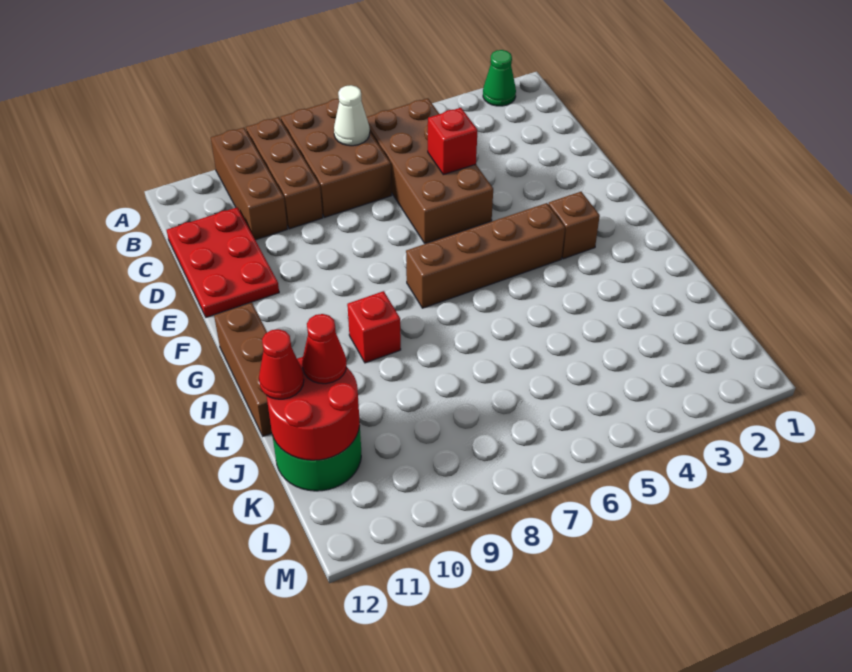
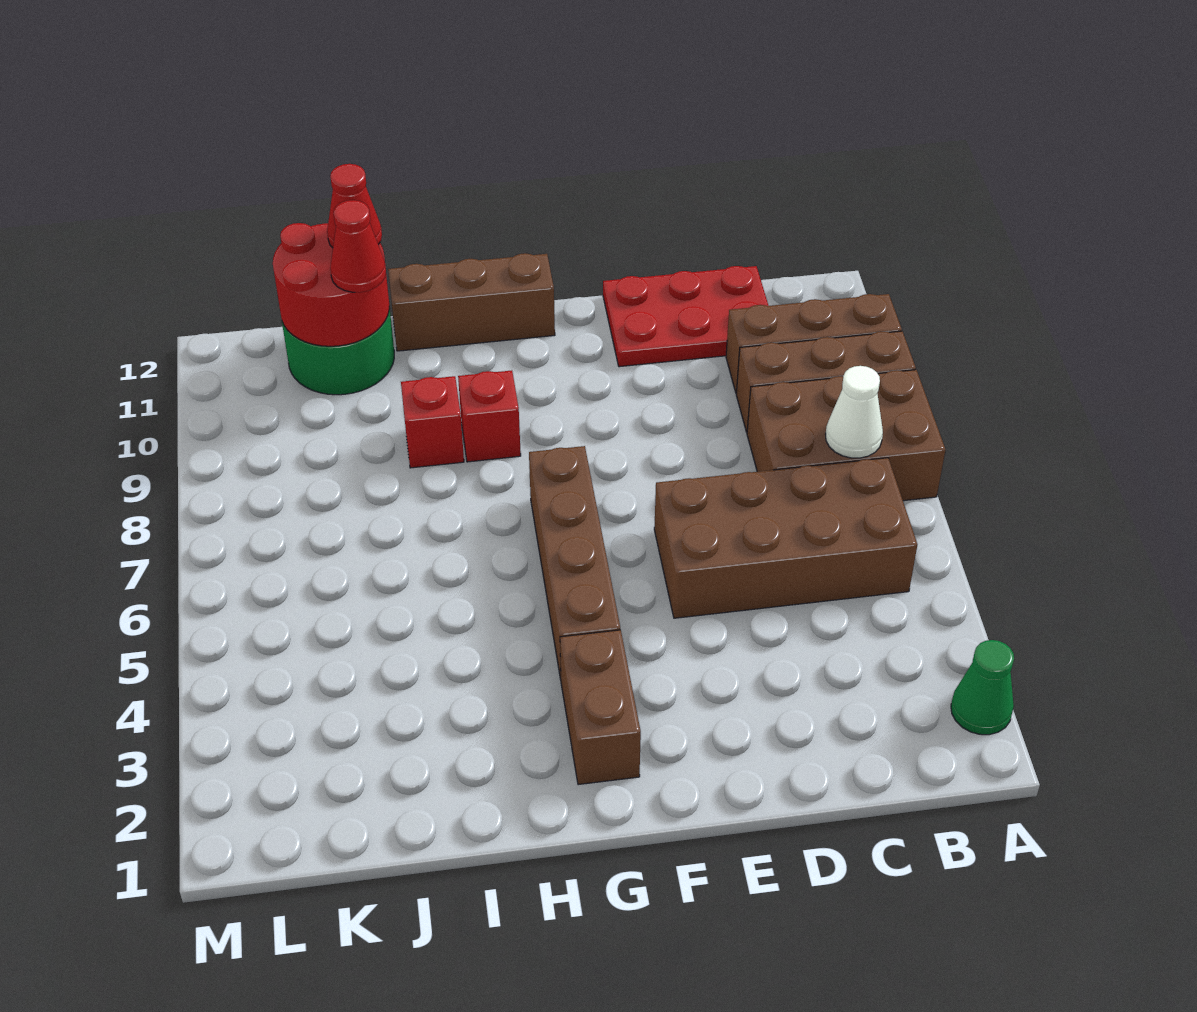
red brick D5 level 2 -> red brick I9 level 1
brown brick G3 level 1 -> brown brick G2:G3 level 1

